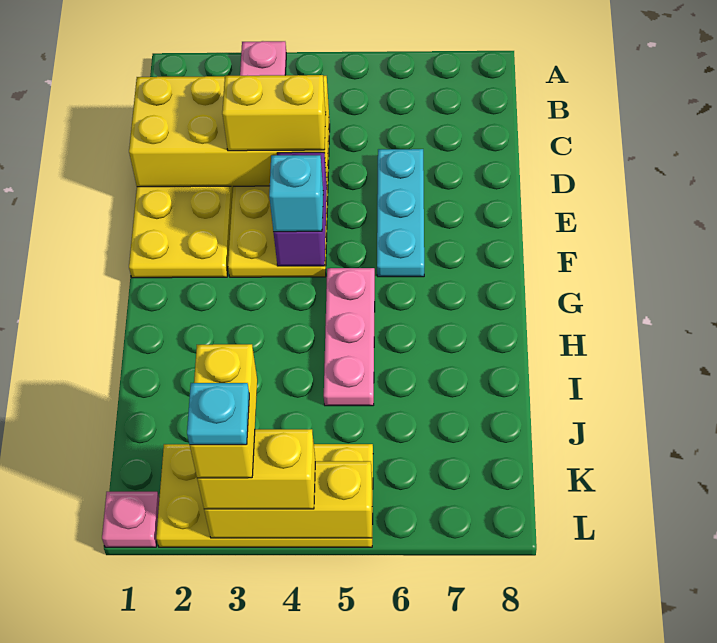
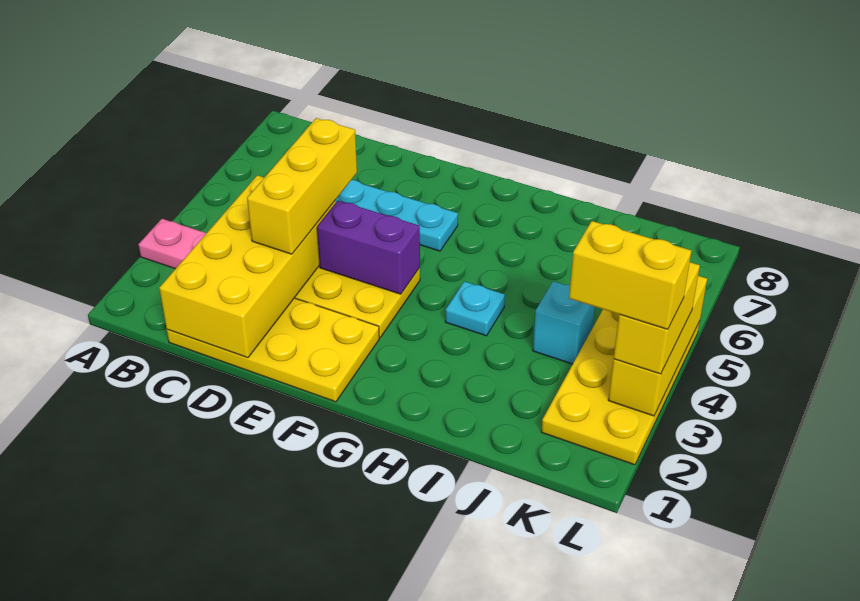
yellow brick D3:D4 level 3 -> yellow brick D3:D5 level 3
cyan brick F4 level 3 -> cyan brick J4 level 1
pink plate G5:I5 level 1 -> none
pink plate L1 level 1 -> none
cyan plate L3 level 5 -> cyan plate H4 level 1

